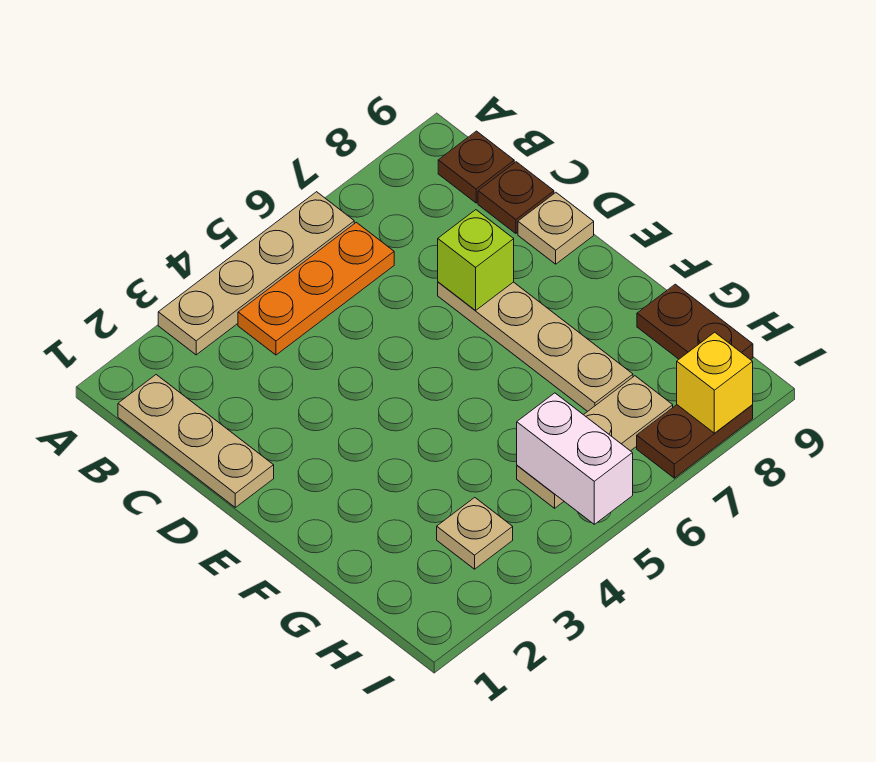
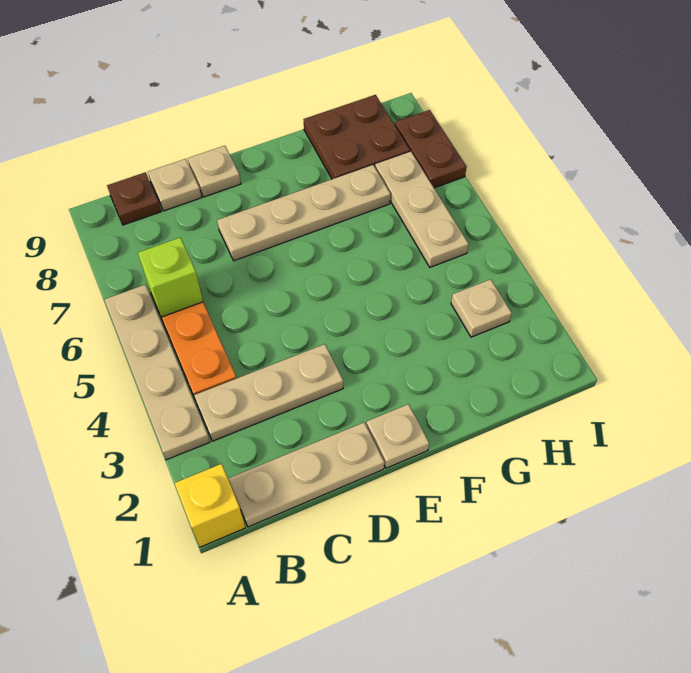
none -> tan plate B3:D3 level 1
brown plate C9 level 1 -> tan plate C9 level 1
lime brick D7 level 2 -> lime brick B6 level 2
none -> tan plate E1 level 1
brown plate G9:H9 level 1 -> brown plate G8:H9 level 1
white brick H5:I5 level 2 -> none
yellow brick I8 level 2 -> yellow brick A1 level 1

